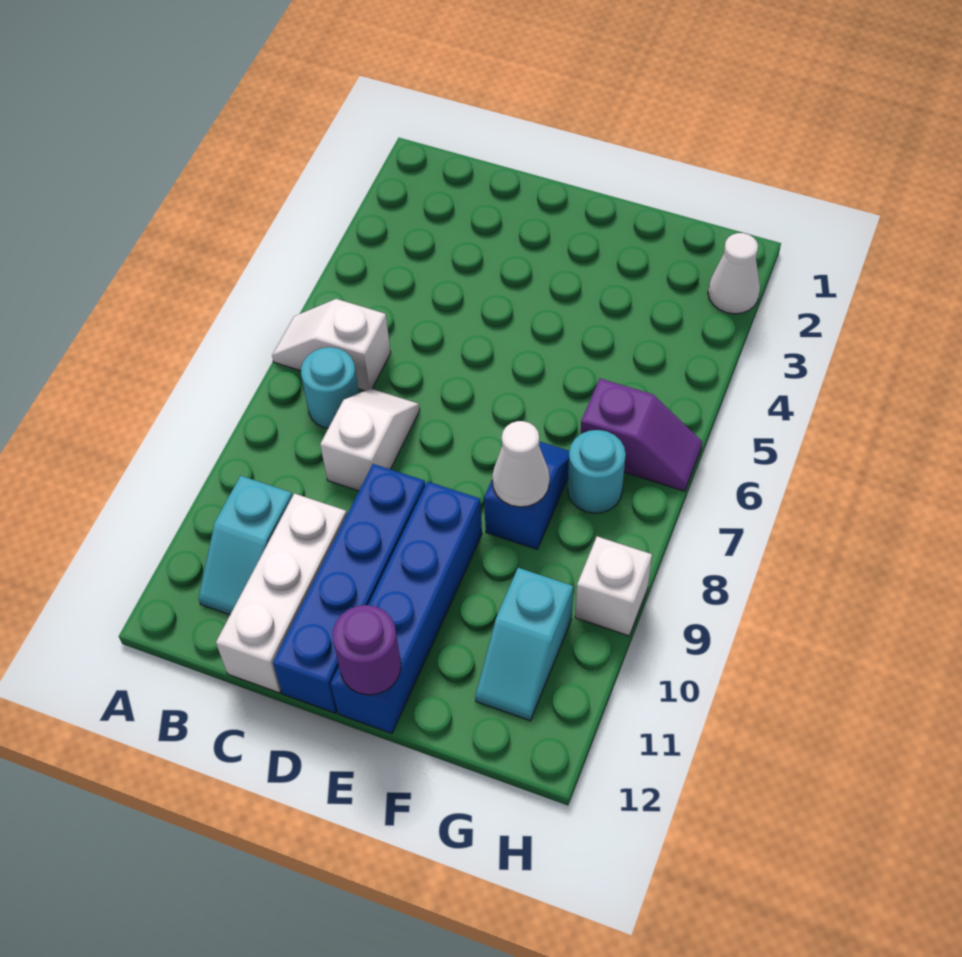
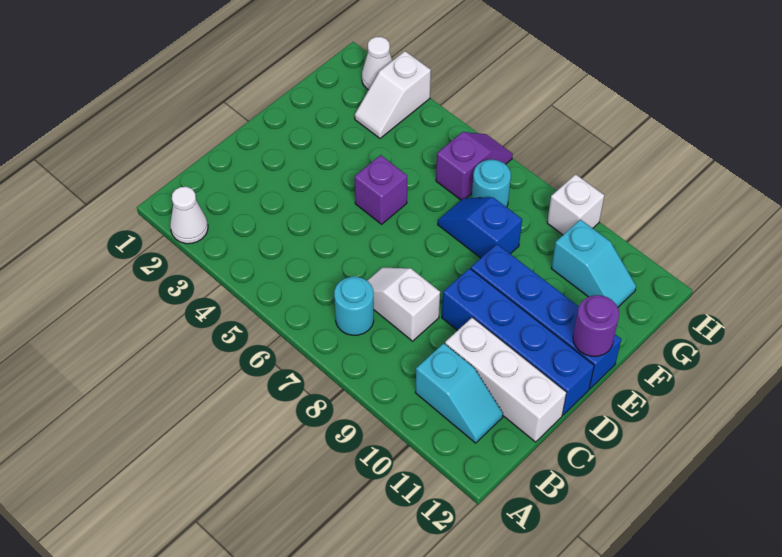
white slope A6:B6 level 1 top B -> white slope G3:H3 level 1 top H
none -> purple brick E5 level 1
white cone F8 level 2 -> white cone A2 level 1

